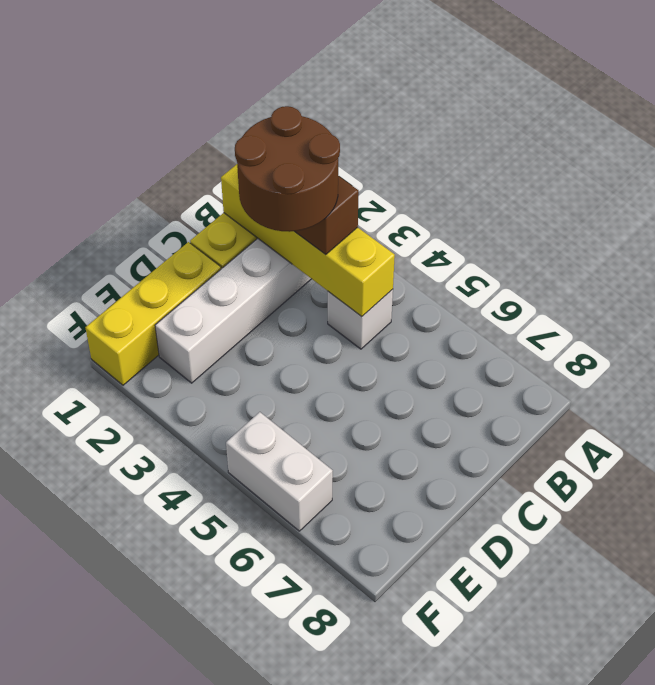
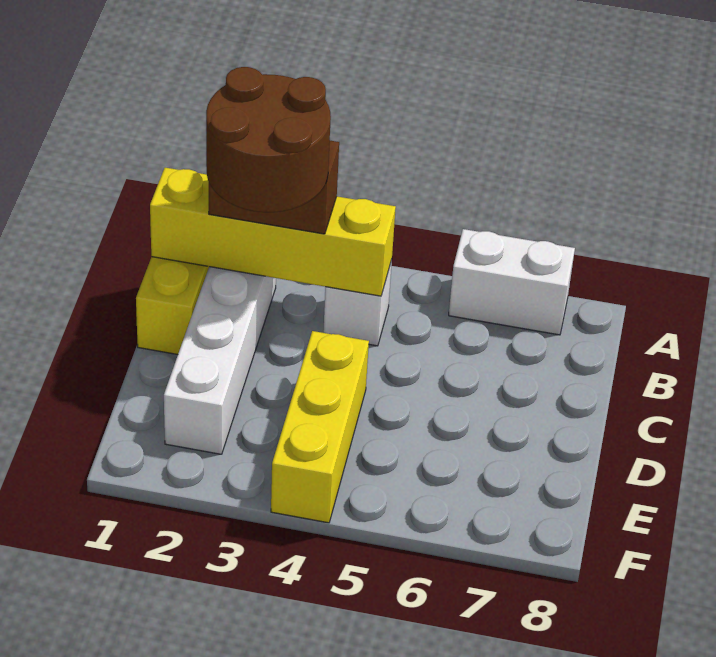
yellow brick D1:F1 level 1 -> yellow brick D4:F4 level 1
white brick F5:F6 level 1 -> white brick A6:A7 level 1

